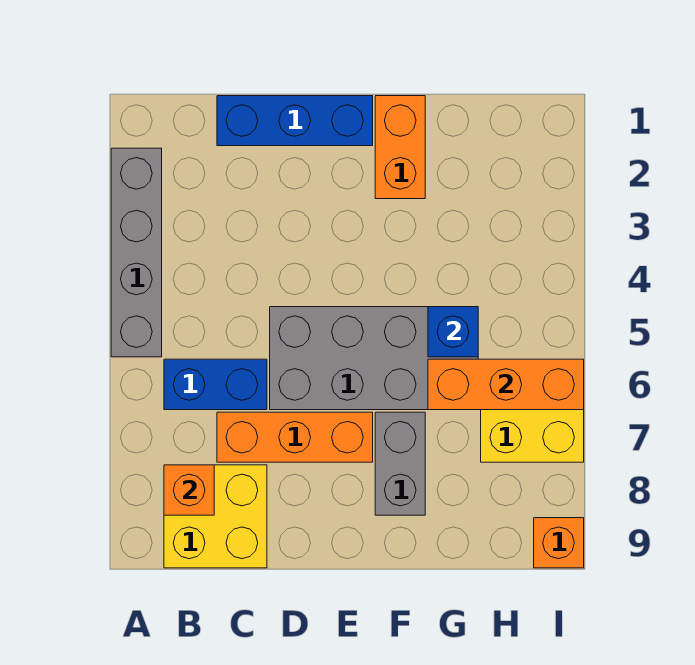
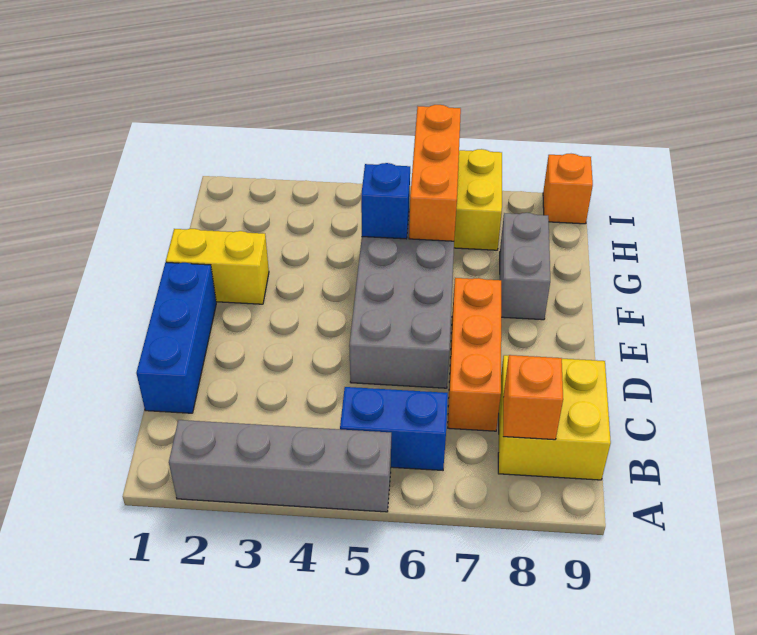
blue brick B6:C6 level 1 -> blue brick B5:B6 level 1
orange brick F1:F2 level 1 -> yellow brick F1:F2 level 1
grey brick F7:F8 level 1 -> grey brick F8:G8 level 1

